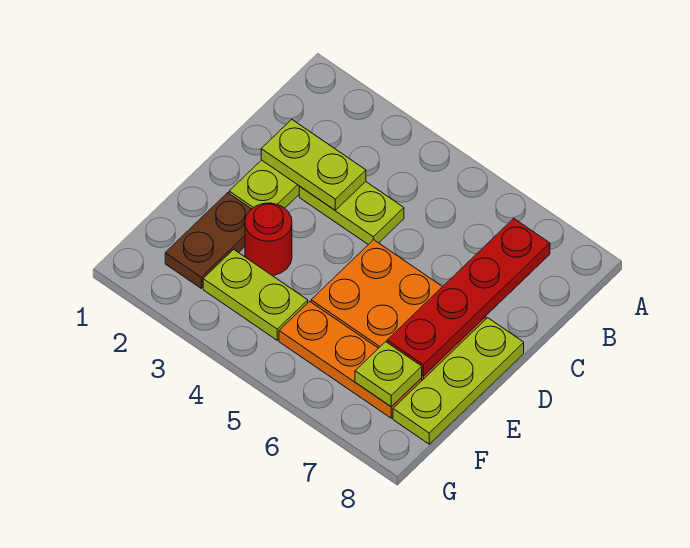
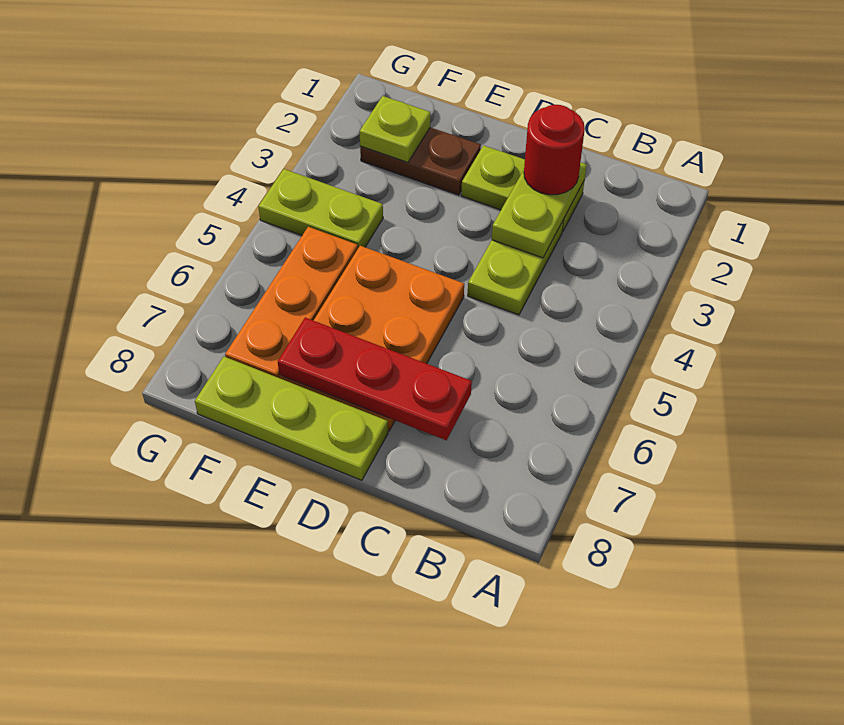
red plate B7:E7 level 2 -> red plate C7:E7 level 2
red round brick E3 level 1 -> red round brick C2 level 3
lime plate F3:F4 level 1 -> lime plate F4:G4 level 1
lime plate F7 level 2 -> lime plate F2 level 2

